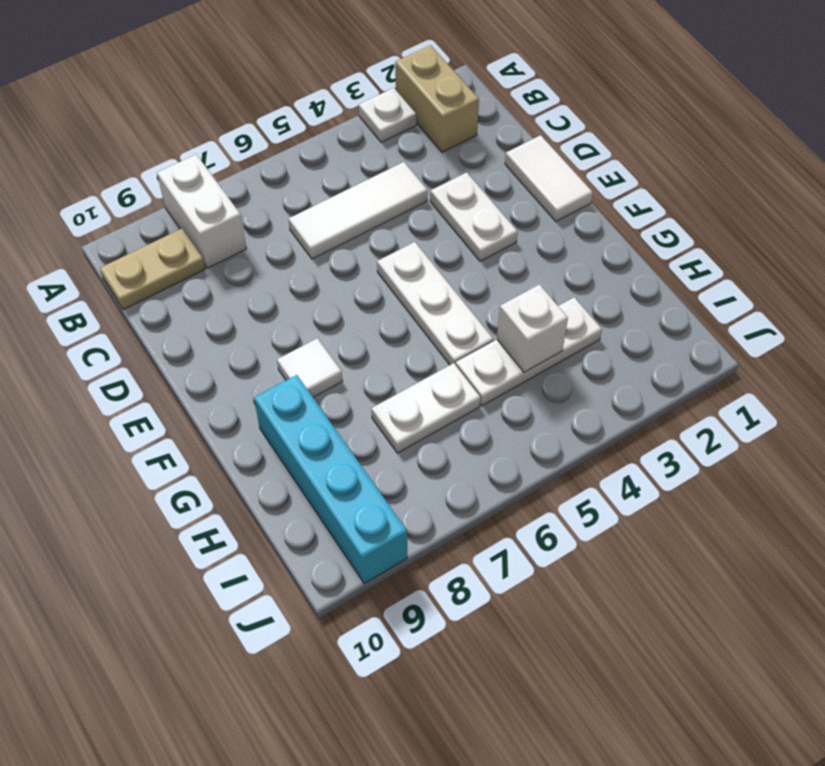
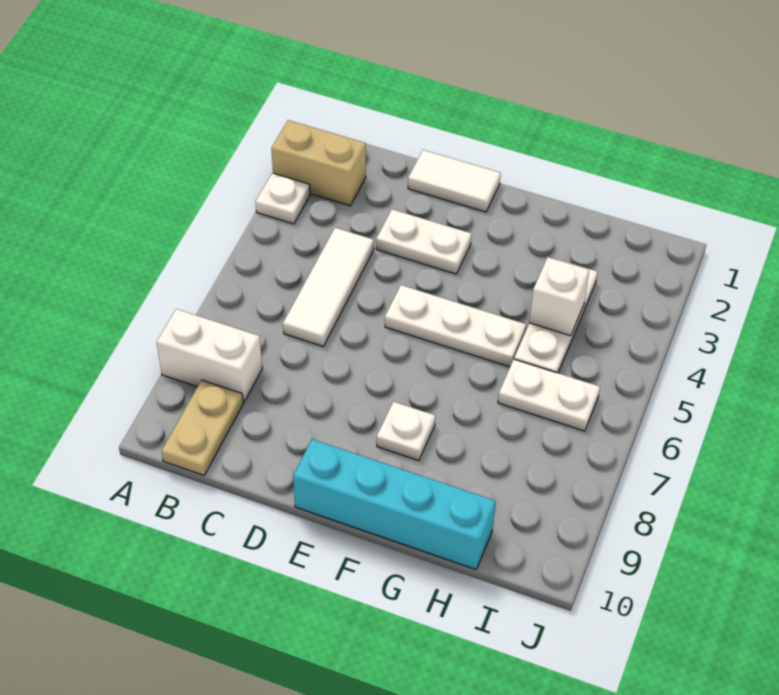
white tile F8 level 1 -> white plate F8 level 1
cyan brick G9:J9 level 1 -> cyan brick E10:H10 level 1
white plate H6:H7 level 1 -> white plate H6:I6 level 1

